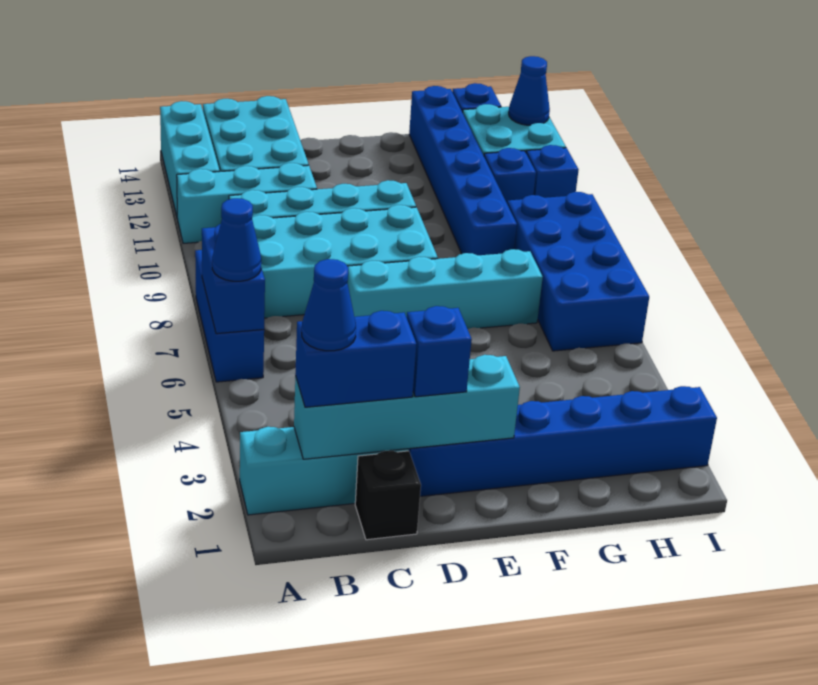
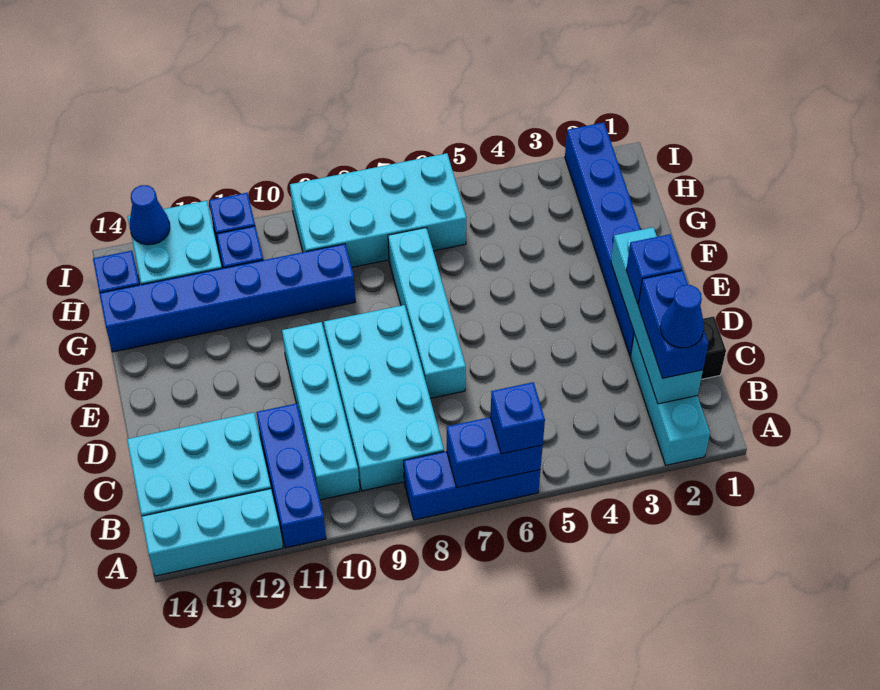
blue cone A6 level 3 -> blue brick A6 level 3
cyan brick A11:C11 level 1 -> blue brick A11:C11 level 1
blue brick H6:I9 level 1 -> cyan brick H6:I9 level 1

